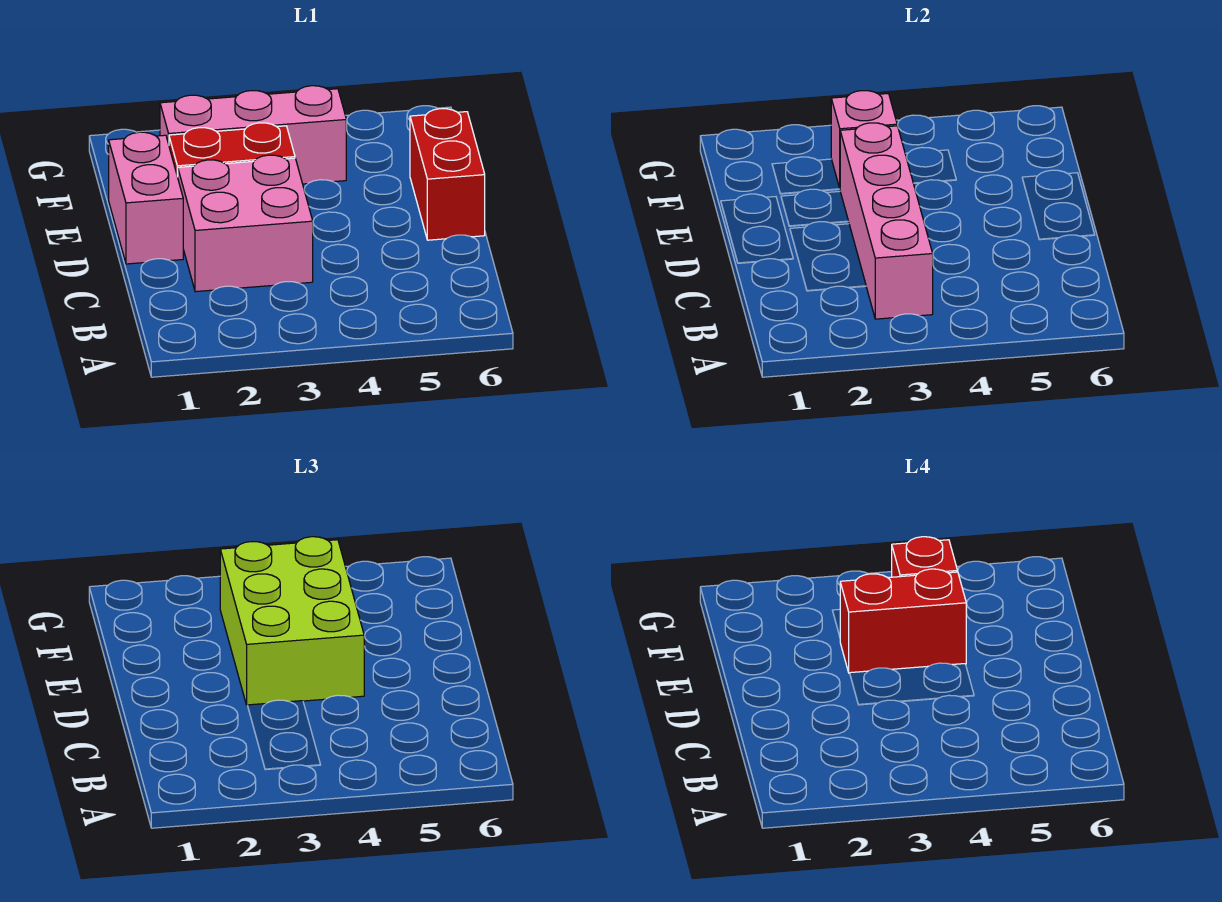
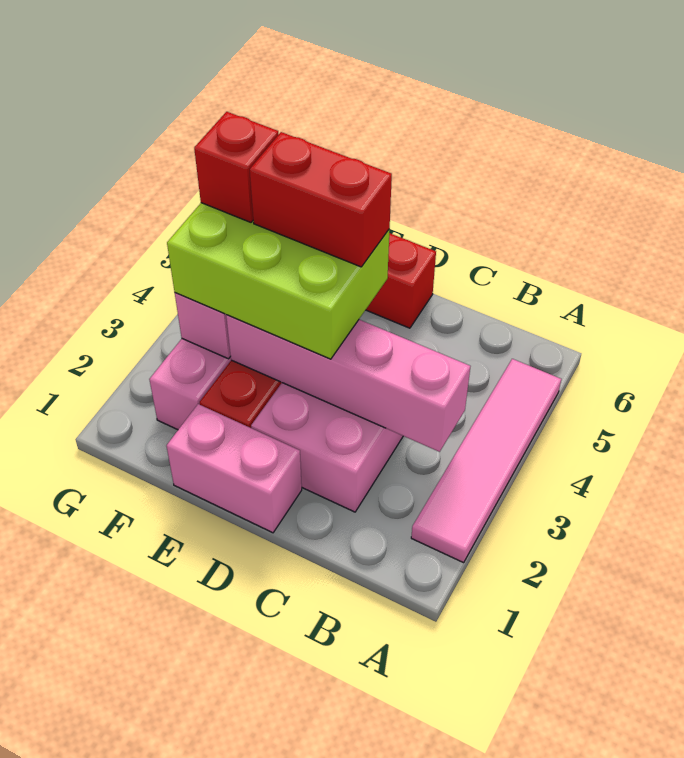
none -> pink tile A2:A5 level 1
red brick E3:E4 level 4 -> red brick D4:E4 level 4

